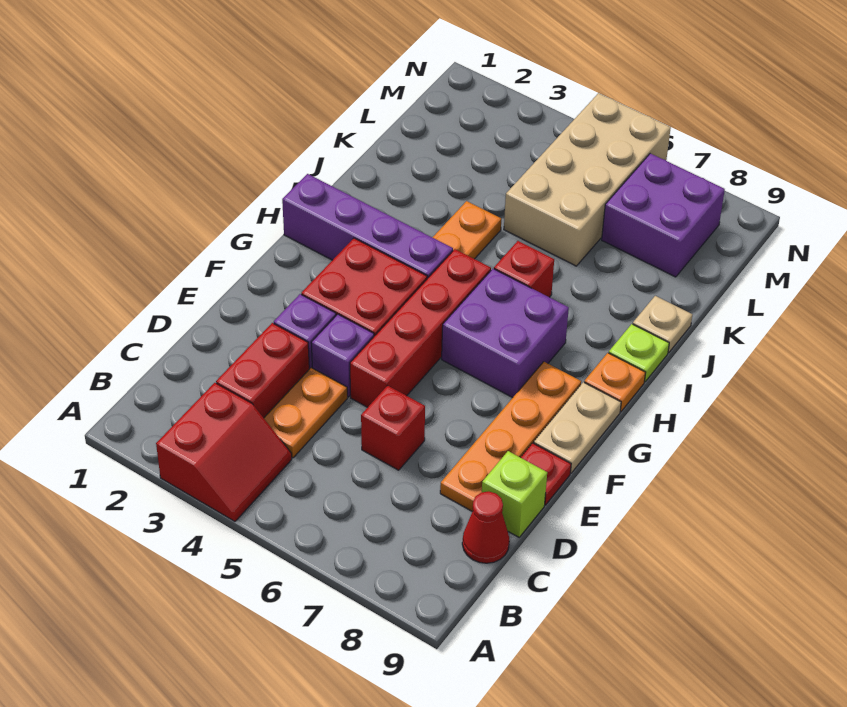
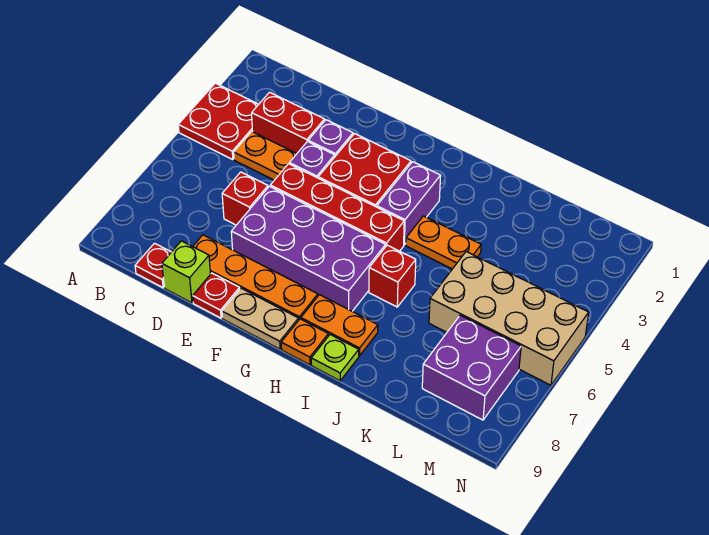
red slope A3:B4 level 1 top 3 -> red plate A3:B4 level 1
red cone C9 level 1 -> red plate C9 level 1
purple brick G6:H7 level 1 -> purple brick E6:H7 level 1
purple brick H1:H4 level 1 -> purple brick H3:H4 level 1
none -> orange plate H8:I8 level 1
tan plate J9 level 1 -> none

